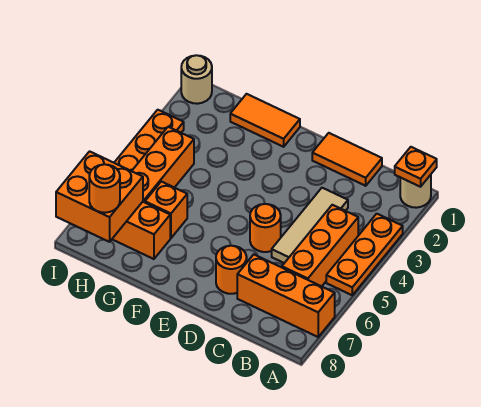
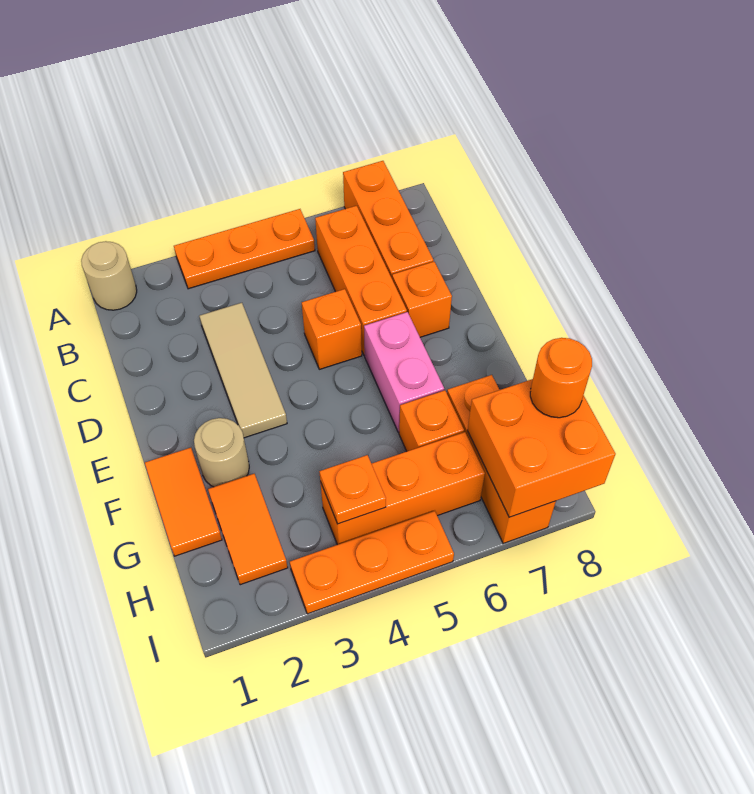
orange plate A1 level 2 -> orange plate H4 level 2
orange brick B4:B6 level 1 -> orange brick B6:D6 level 1
orange tile C1:D1 level 1 -> orange tile G2:H2 level 1
tan tile C3:C5 level 1 -> tan tile C3:E3 level 1
orange round brick D5 level 1 -> orange brick D5 level 1
orange round brick D7 level 1 -> orange brick D7 level 1
none -> pink brick E6:F6 level 1
tan round brick I1 level 1 -> tan round brick F2 level 1

